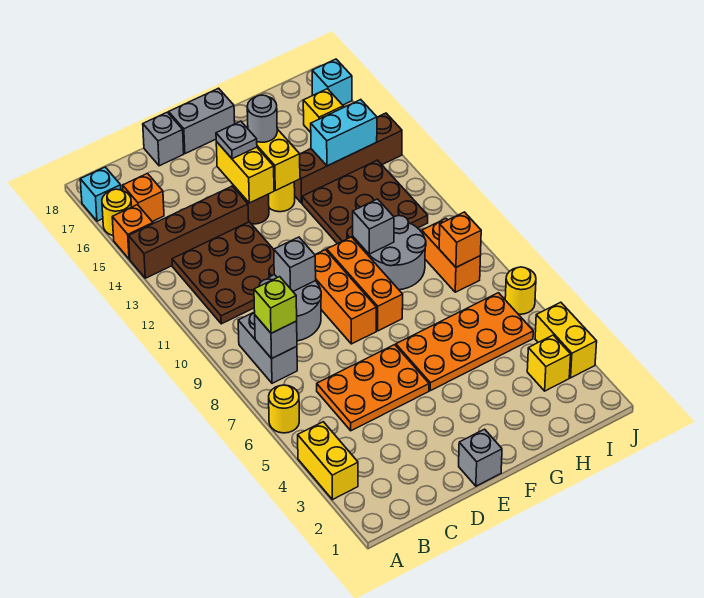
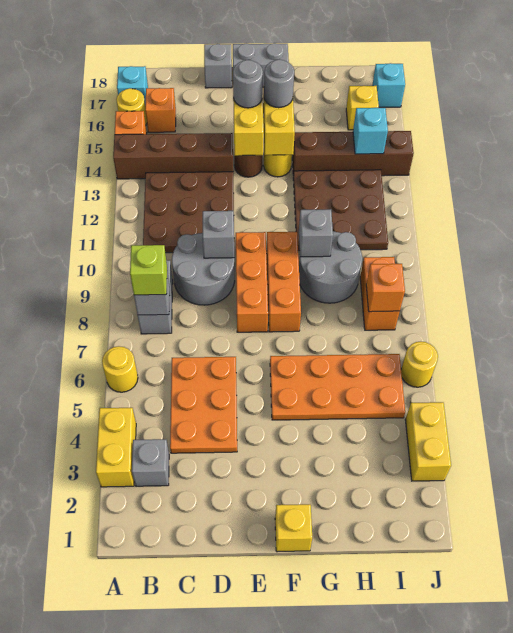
orange plate C5:E6 level 1 -> orange plate C4:D6 level 1
grey brick E1 level 1 -> grey brick B3 level 1
grey plate E15 level 3 -> grey round brick E15 level 3
cyan brick H14:I14 level 2 -> cyan brick I14 level 2
yellow brick I3 level 1 -> yellow brick F1 level 1

